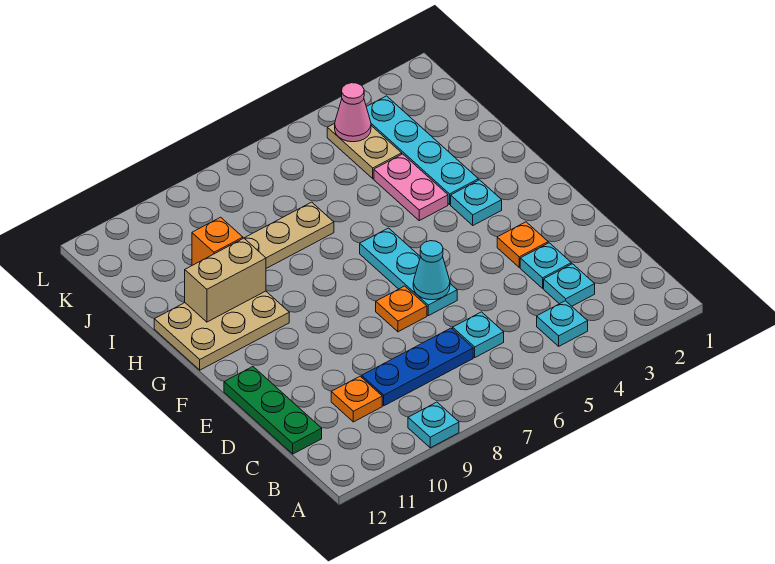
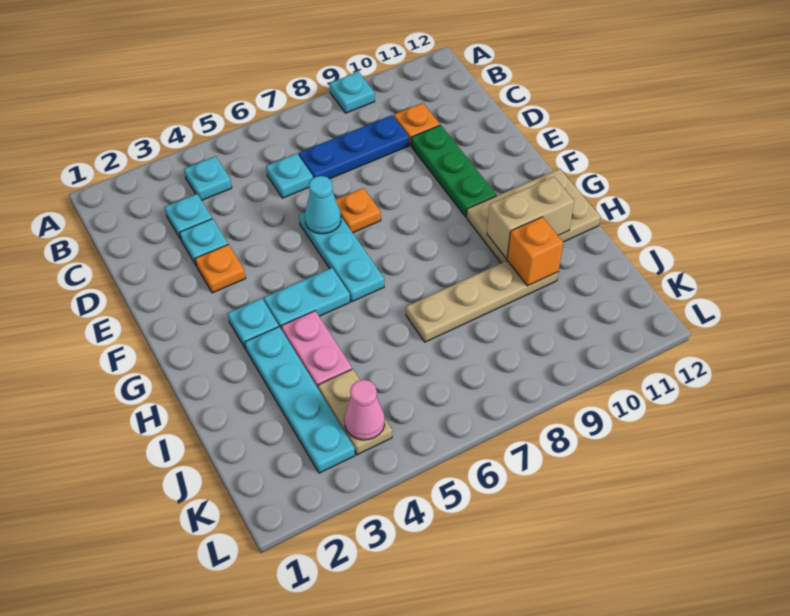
green plate C12:E12 level 1 -> green plate D10:F10 level 1
none -> cyan plate G4:G5 level 1

